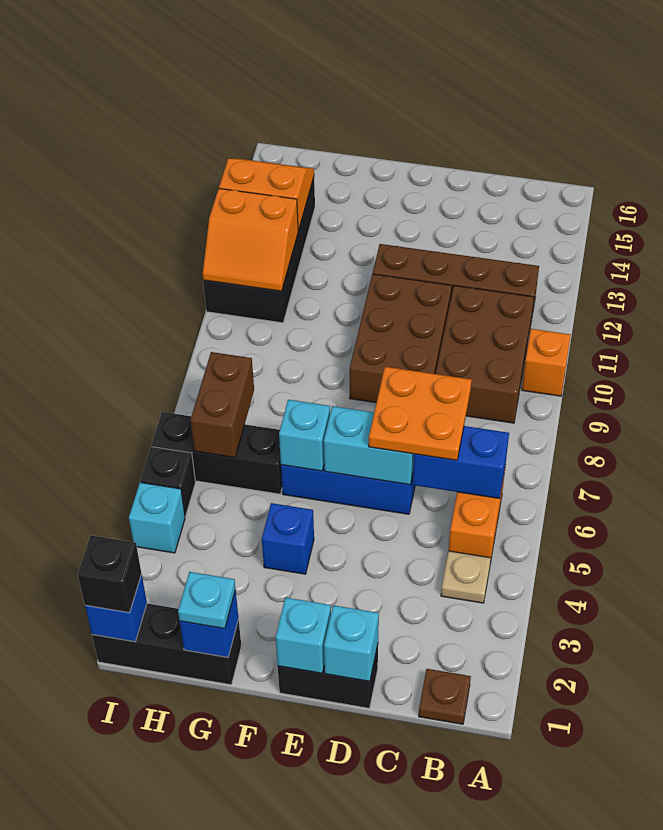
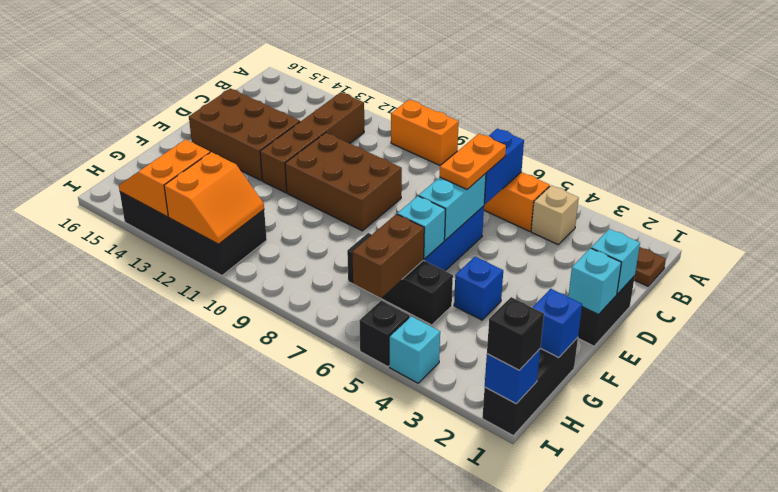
orange brick A10 level 1 -> orange brick A9:A10 level 1
tan plate B4 level 1 -> tan brick B4 level 1
brown brick B9:C11 level 1 -> brown brick D13:E15 level 1
orange plate C6:D7 level 3 -> orange plate C6:D6 level 3
cyan plate G1 level 3 -> none
black brick G6:I6 level 1 -> black brick G5:G7 level 1
brown brick H6:H7 level 2 -> brown brick G6:H6 level 2

